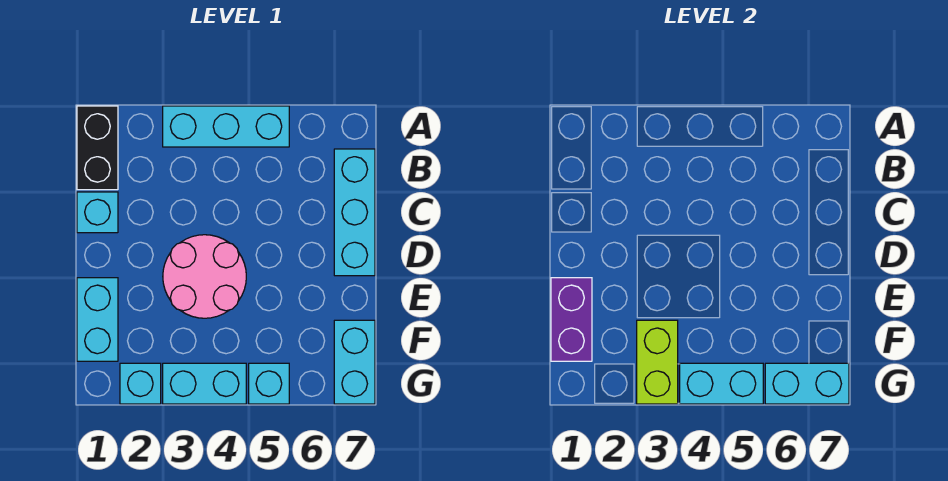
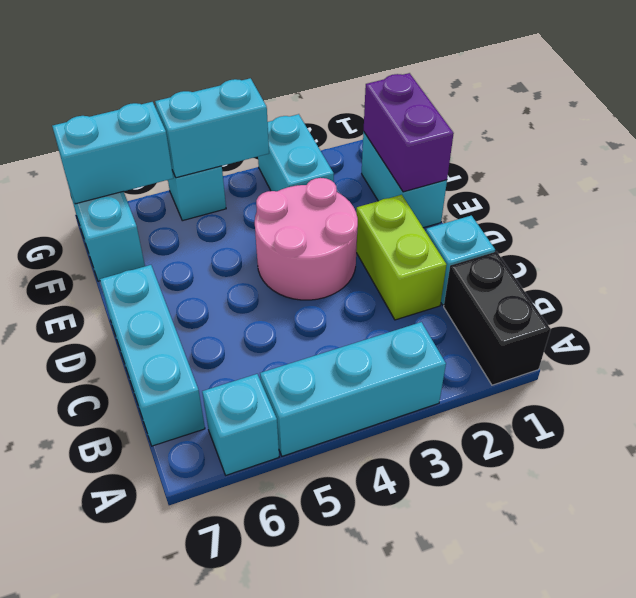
lime brick F3:G3 level 2 -> lime brick C2:D2 level 1
cyan brick G2 level 1 -> cyan brick A6 level 1
cyan brick G3:G4 level 1 -> cyan brick F3:G3 level 1

